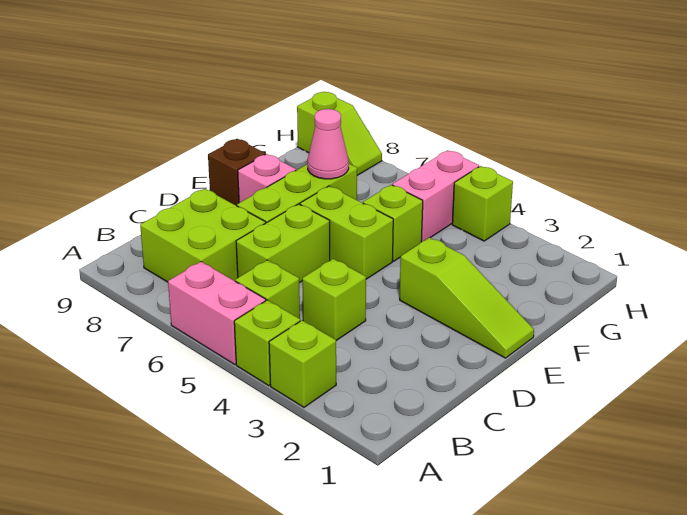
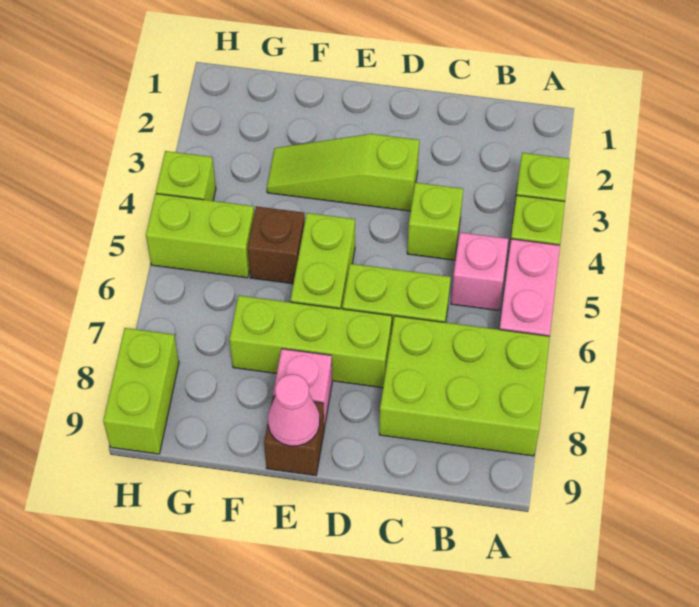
lime brick B5 level 1 -> pink brick B5 level 1
lime brick B7:C8 level 1 -> lime brick A7:C8 level 1
lime slope E1:E3 level 1 top 3 -> lime slope D3:F3 level 1 top D
lime brick F5 level 1 -> brown brick F5 level 1
pink cone F7 level 2 -> pink cone E9 level 2
pink brick G5:H5 level 1 -> lime brick G5:H5 level 1
lime slope H8:H9 level 1 top 9 -> lime brick H8:H9 level 1

